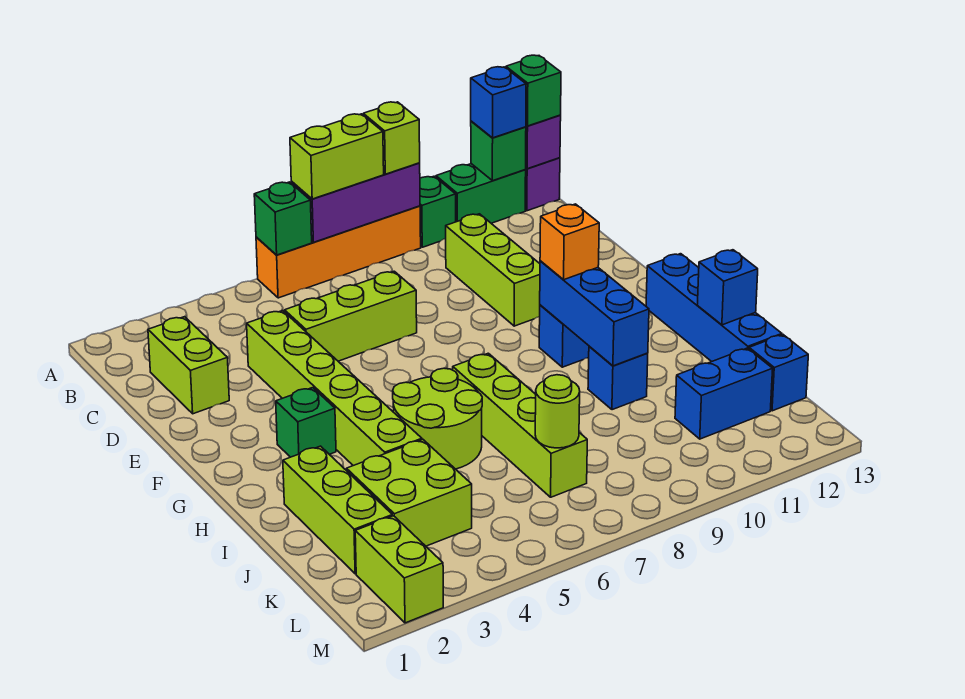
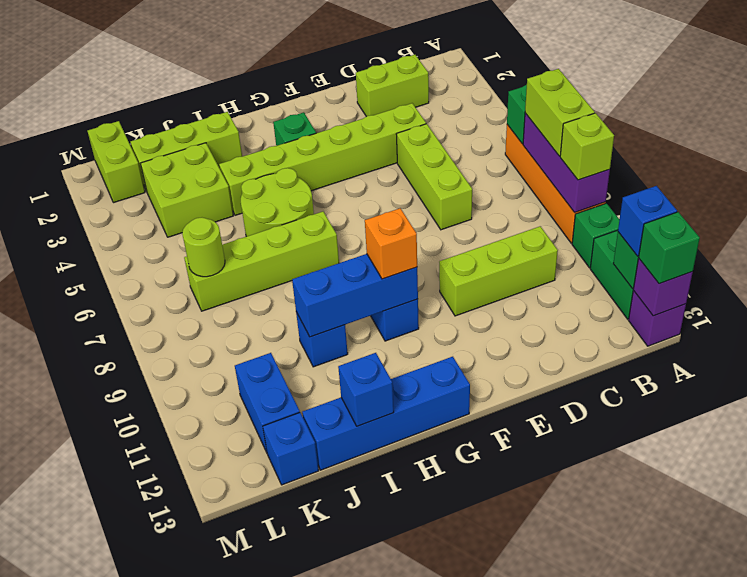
lime brick L2:M2 level 1 -> lime brick L1:L2 level 1

